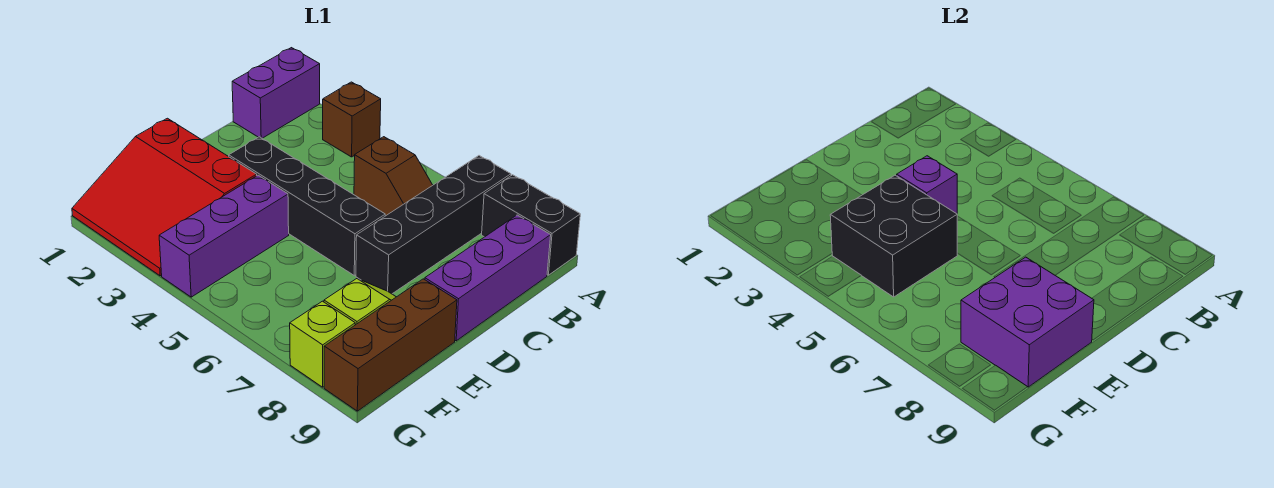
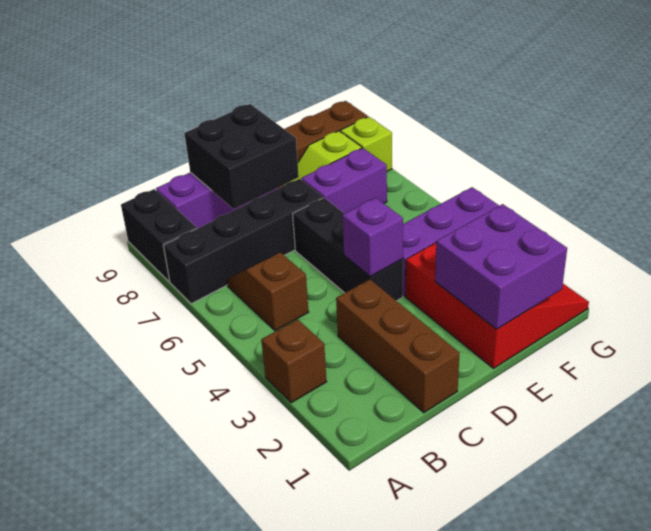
purple brick A1:B1 level 1 -> purple brick E7:F7 level 1
none -> brown brick C1:C3 level 1
black brick D3:D6 level 1 -> black brick D4:D6 level 1
black brick E4:F5 level 2 -> black brick C8:D9 level 2
purple brick E8:F9 level 2 -> purple brick E1:F2 level 2

